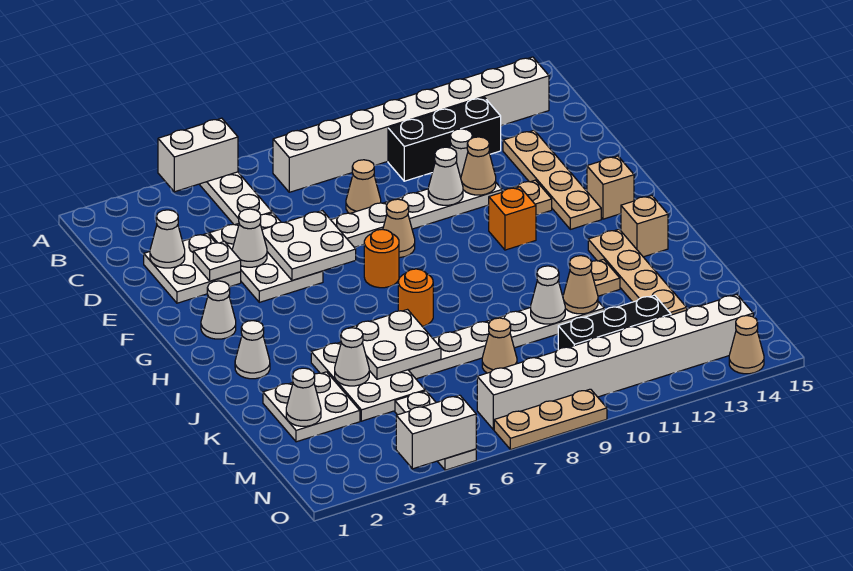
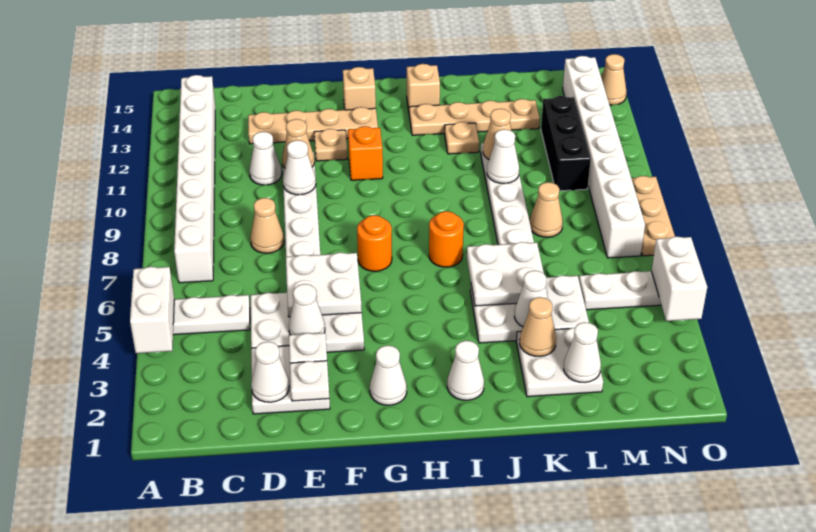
black brick C10:C12 level 1 -> none
none -> white plate E2 level 2
tan cone F8 level 1 -> tan cone K3 level 2

